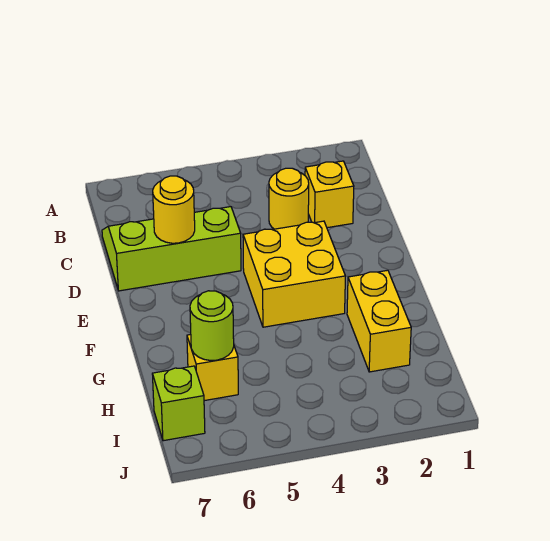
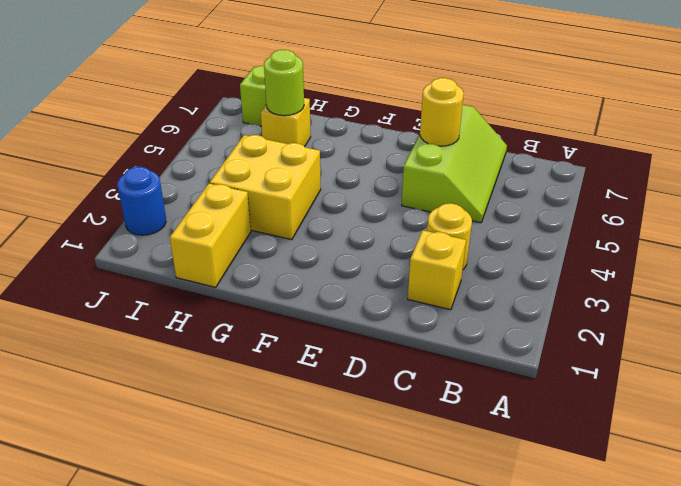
yellow brick E3:F4 level 1 -> yellow brick G3:H4 level 1
yellow brick G2:H2 level 1 -> yellow brick H1:H2 level 1
none -> blue round brick J2 level 1

